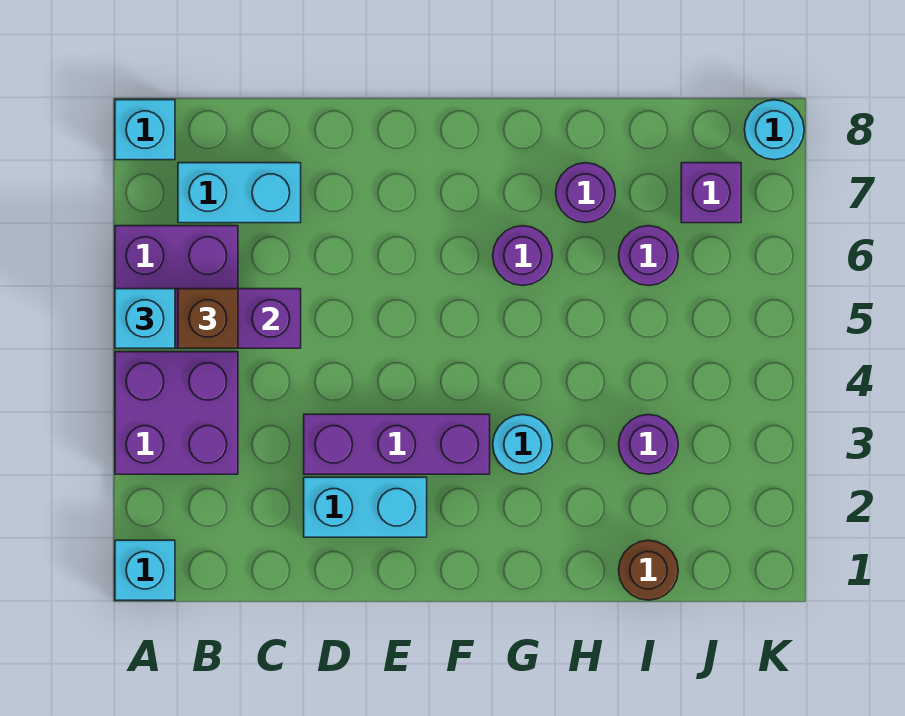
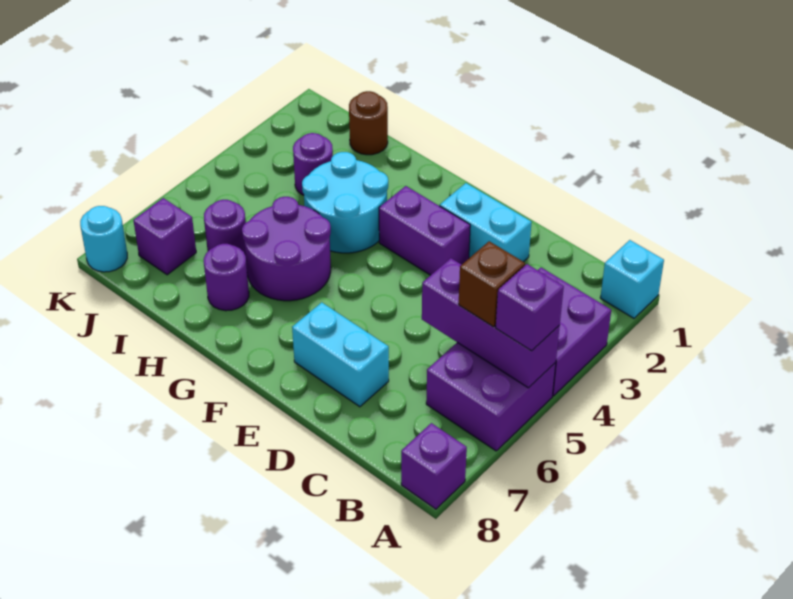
cyan brick A5 level 3 -> purple brick A5 level 3
cyan brick A8 level 1 -> purple brick A8 level 1
cyan brick B7:C7 level 1 -> cyan brick D7:E7 level 1
purple brick D3:F3 level 1 -> purple brick E3:F3 level 1
cyan round brick G3 level 1 -> cyan round brick G3:H4 level 1
purple round brick G6 level 1 -> purple round brick G5:H6 level 1

